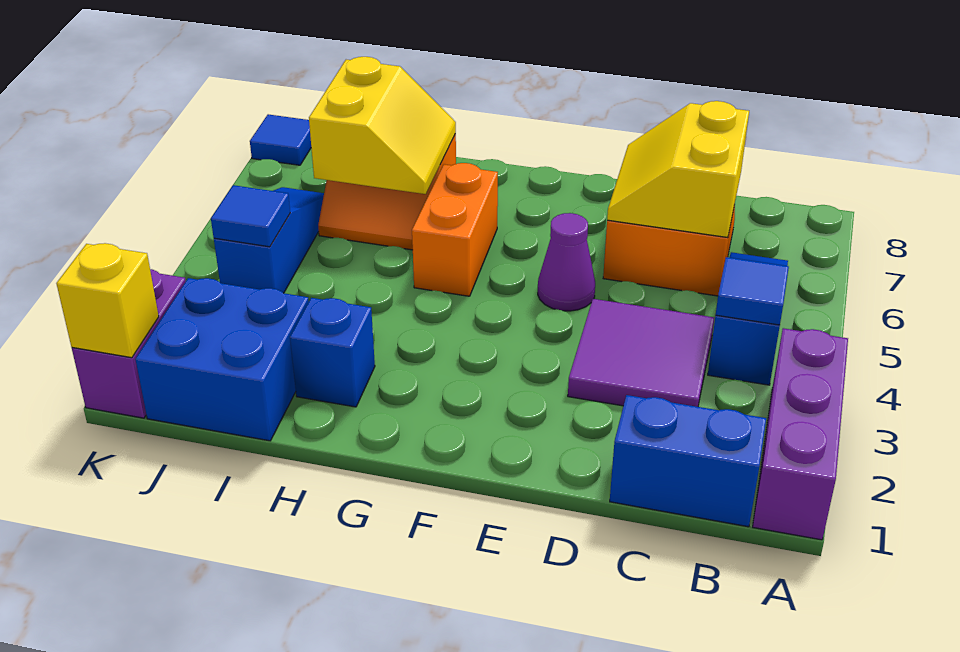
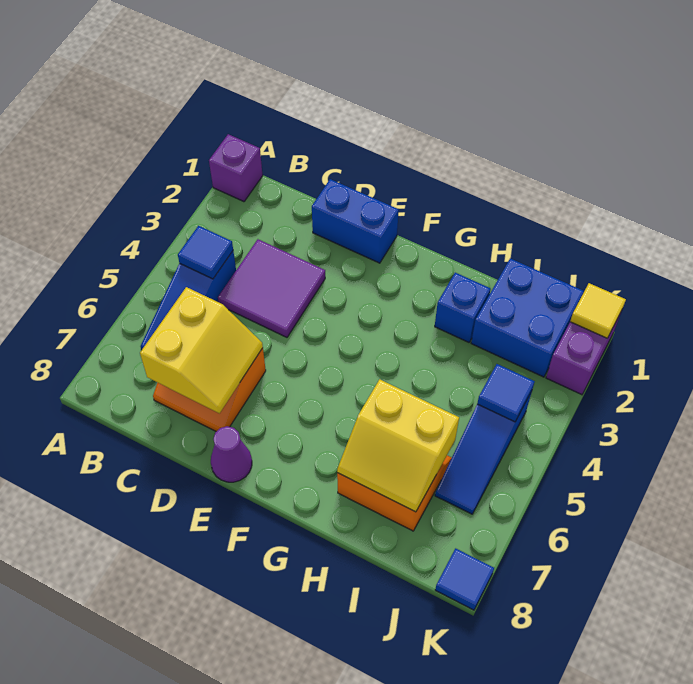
purple brick A1:A3 level 1 -> purple brick A1 level 1
blue brick B1:C1 level 1 -> blue brick D1:E1 level 1
purple cone E5 level 1 -> purple cone E8 level 1
orange brick G5:G6 level 1 -> none
yellow slope H6:I7 level 2 top I -> yellow slope H6:I7 level 2 top 6
yellow brick K1 level 2 -> yellow tile K1 level 2

